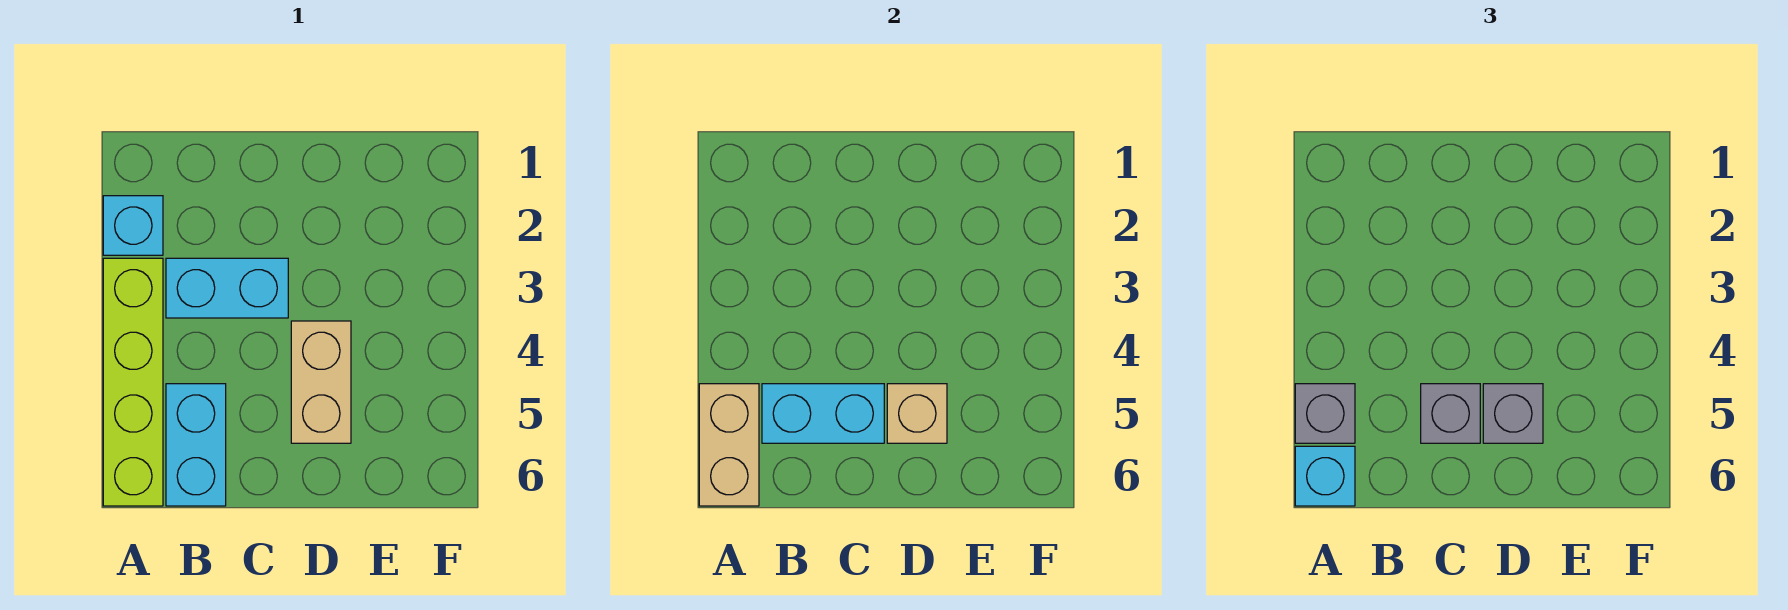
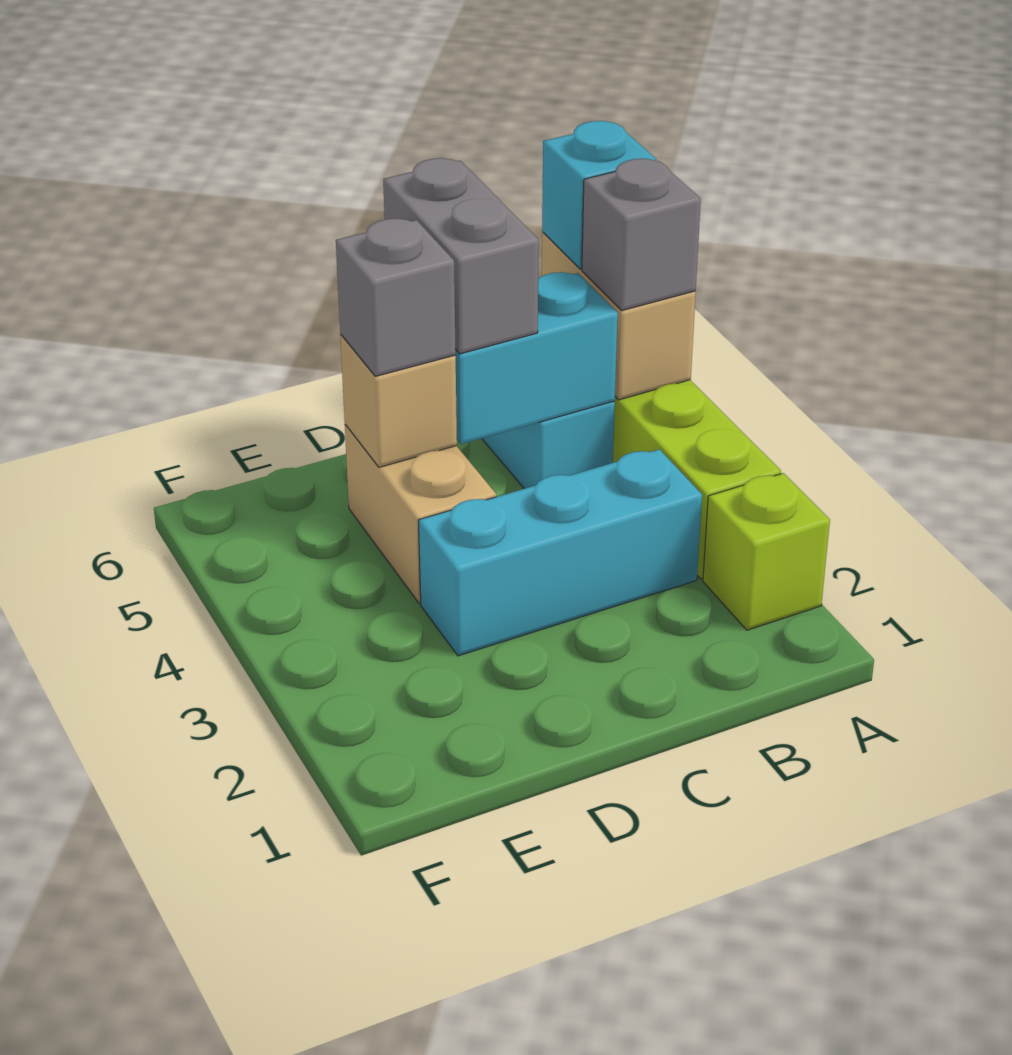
cyan brick A2 level 1 -> lime brick A2 level 1
cyan brick B3:C3 level 1 -> cyan brick B3:D3 level 1
grey brick C5 level 3 -> grey brick C5:C6 level 3

